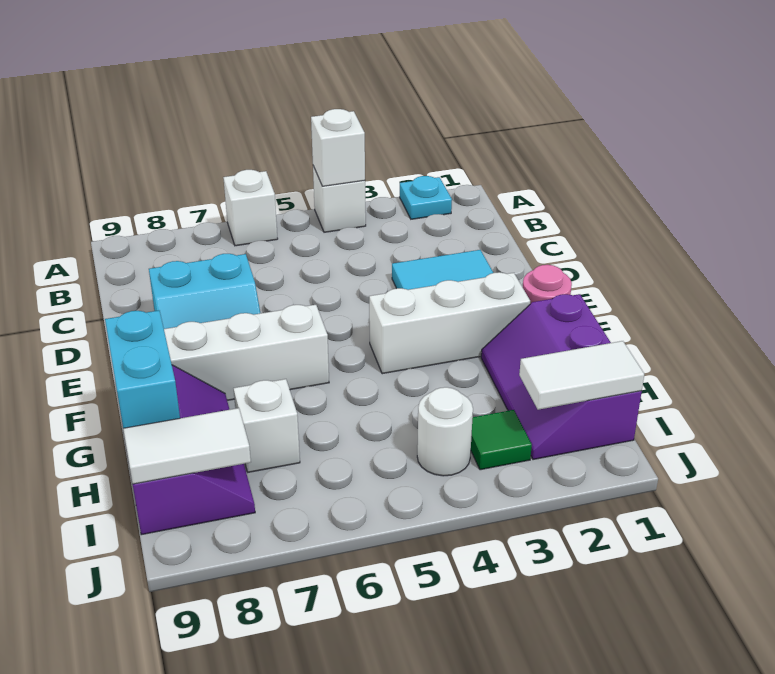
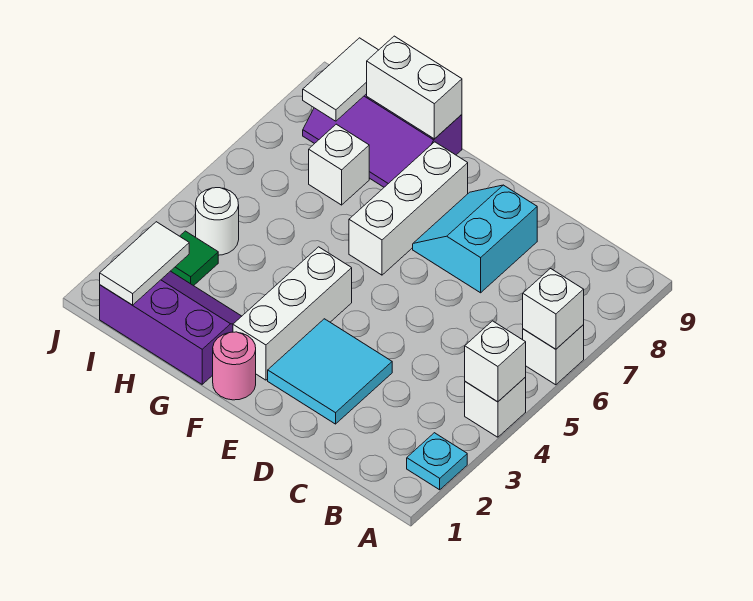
none -> white brick A6 level 2
cyan brick G9:H9 level 2 -> white brick G9:H9 level 2

